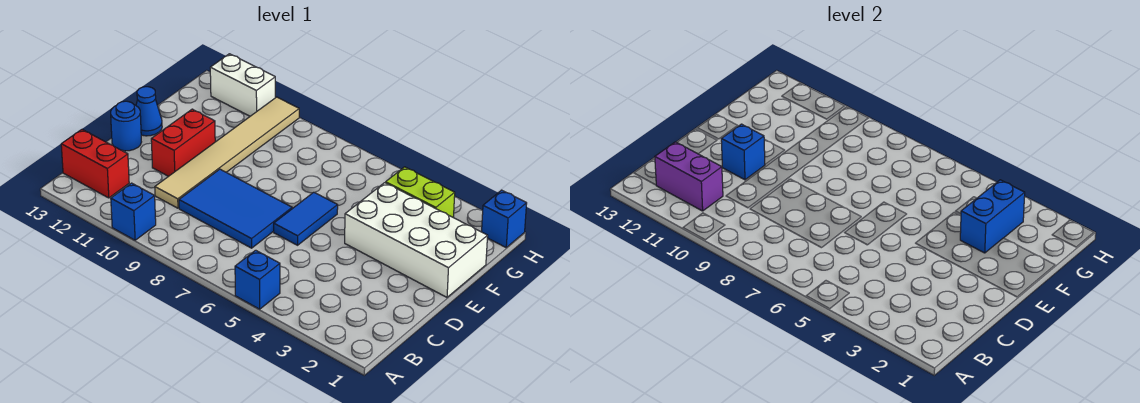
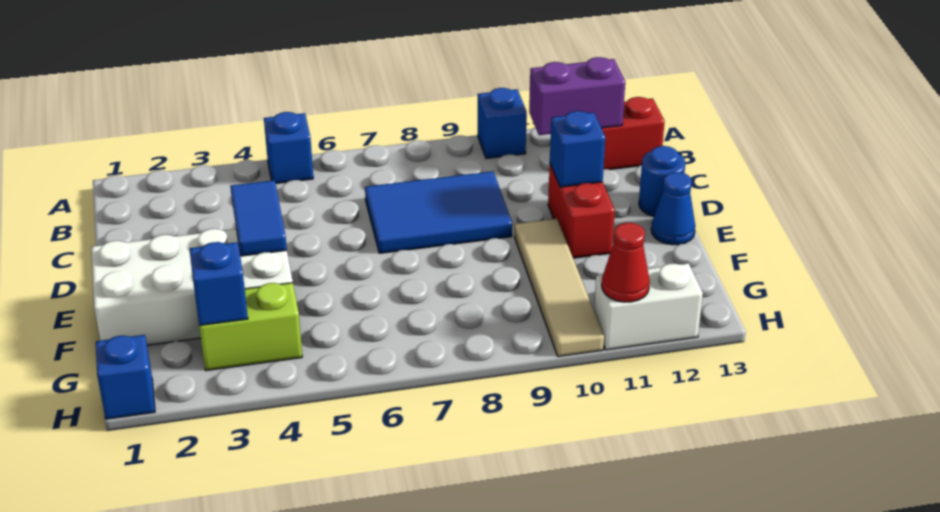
tan tile C10:H10 level 1 -> tan tile E10:H10 level 1
blue tile D6:E6 level 1 -> blue tile D4:E4 level 2
blue brick F3:G3 level 2 -> blue brick G3 level 2
none -> red cone H11 level 2

